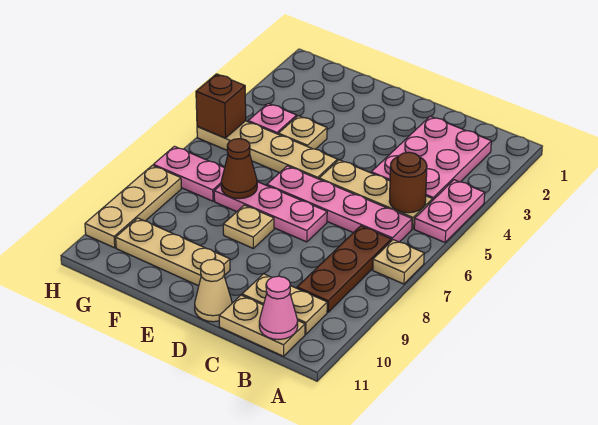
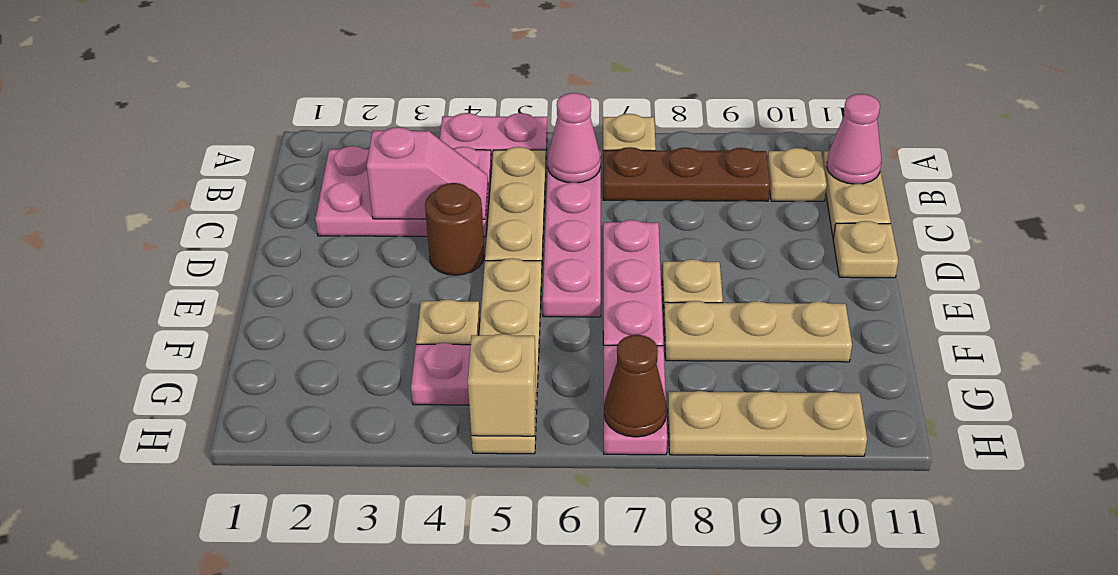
brown round brick B5 level 2 -> brown round brick D4 level 1
none -> pink cone B6 level 2
tan plate B10:C10 level 1 -> tan plate B10 level 1
none -> pink slope C3:C4 level 2 top 3
tan cone D11 level 1 -> tan plate D11 level 1
tan plate E10:G10 level 1 -> tan plate F8:F10 level 1
brown cone F7 level 2 -> brown cone H7 level 2
brown brick H5 level 2 -> tan brick H5 level 2

